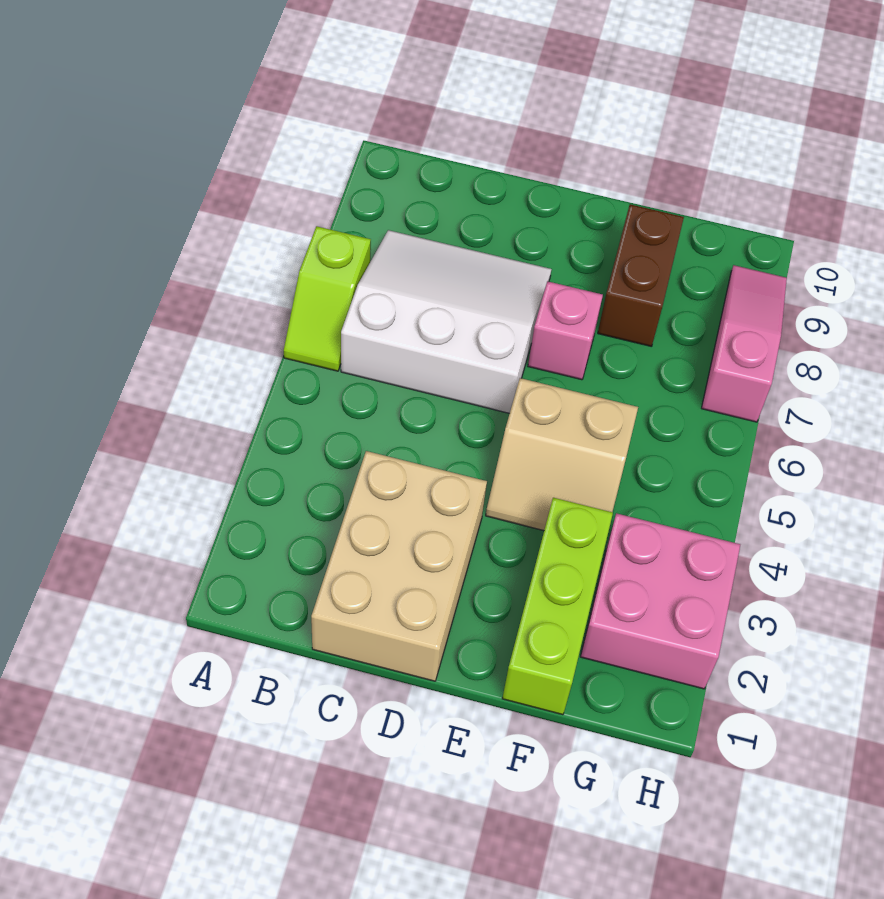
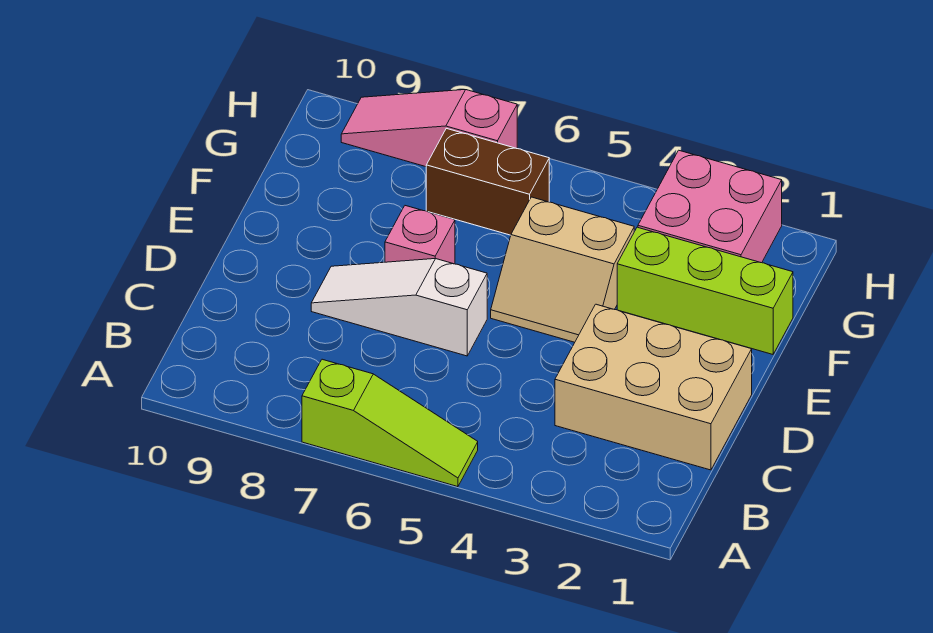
lime slope A6:A7 level 1 top 7 -> lime slope A5:A7 level 1 top 7
white slope B6:D8 level 1 top 6 -> white slope D6:D8 level 1 top 6
tan slope E4:F5 level 1 top 5 -> tan slope E4:F5 level 1 top F
brown brick F8:F9 level 1 -> brown brick G6:G7 level 1

